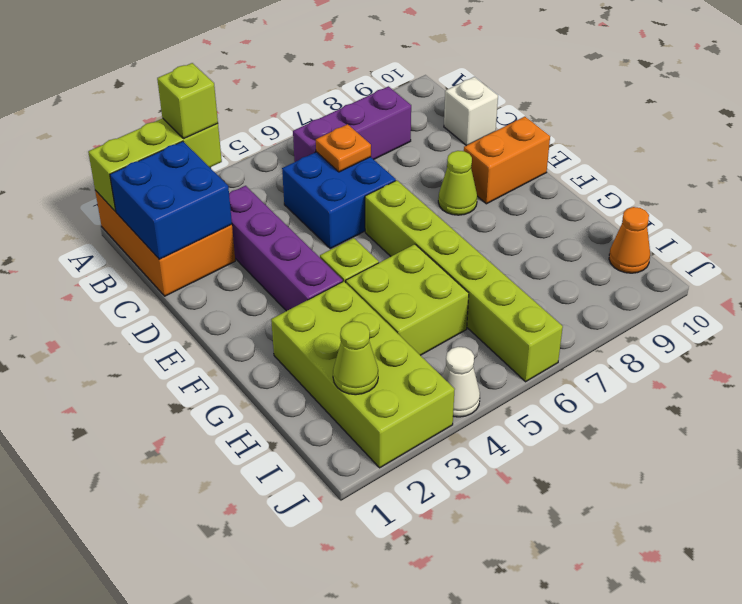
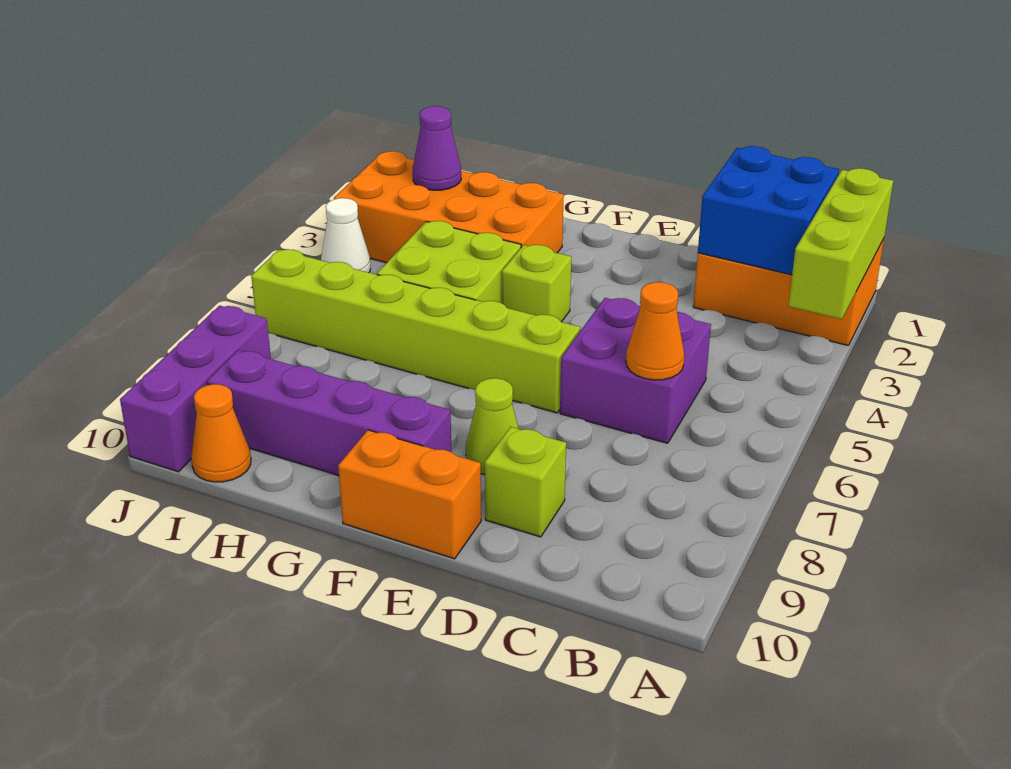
lime brick A3 level 3 -> lime brick D9 level 1
purple brick B6:B8 level 1 -> purple brick J8:J10 level 1
purple brick C3:F3 level 1 -> purple brick F9:I9 level 1
blue brick C5:D6 level 1 -> purple brick C5:D6 level 1
orange plate C6 level 2 -> orange cone C6 level 2
white brick C10 level 1 -> none
orange brick E9:E10 level 1 -> orange brick E10:F10 level 1
lime brick G2:J3 level 1 -> orange brick G2:J3 level 1
lime cone I2 level 2 -> purple cone I2 level 2

